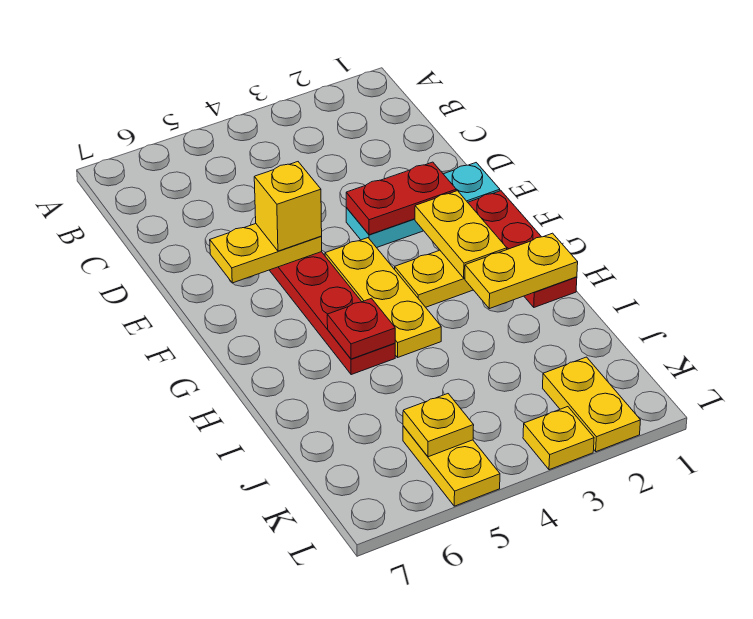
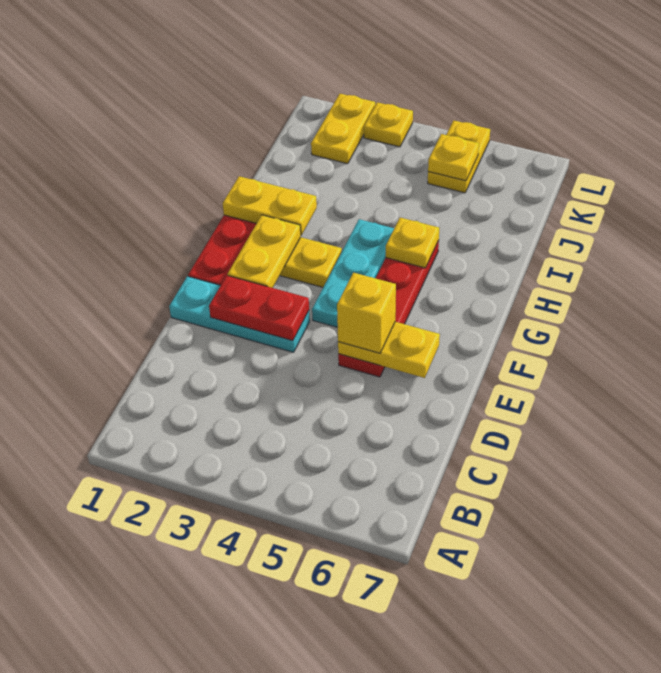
yellow plate F4:H4 level 1 -> cyan plate F4:H4 level 1
red plate H5 level 2 -> yellow plate H5 level 2

